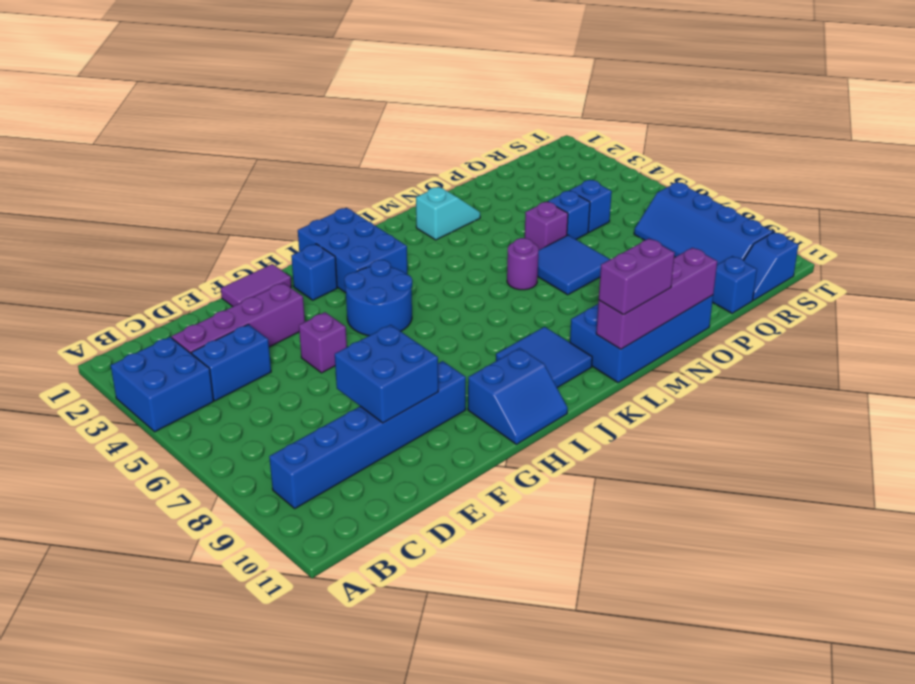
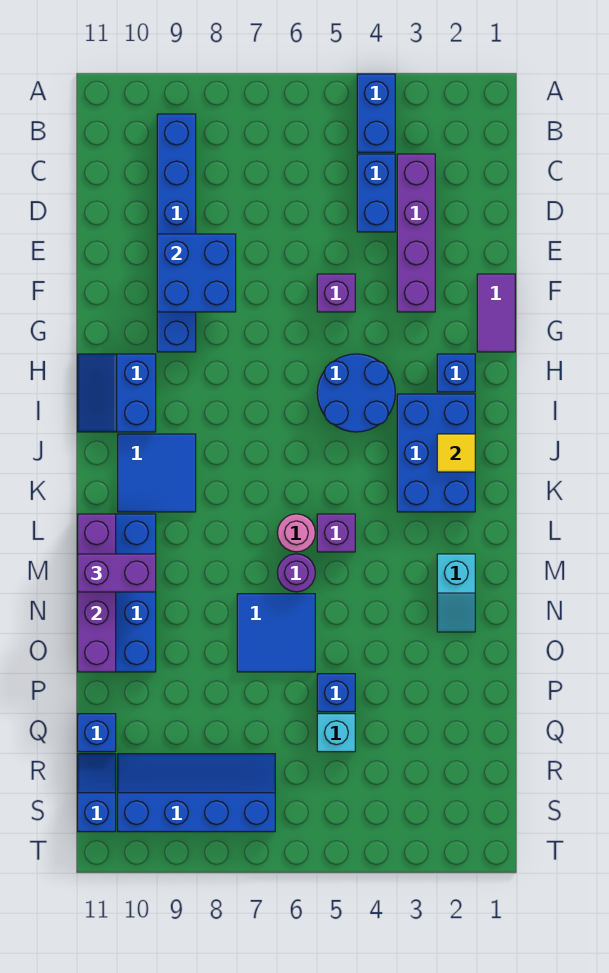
blue brick A3:B4 level 1 -> blue brick A4:B4 level 1
blue brick I1:J3 level 1 -> blue brick I2:K3 level 1
none -> yellow tile J2 level 2
none -> pink round brick L6 level 1
purple brick L11:M11 level 3 -> purple brick M10:M11 level 3
purple brick O5 level 1 -> purple brick L5 level 1
blue brick Q5 level 1 -> cyan brick Q5 level 1

